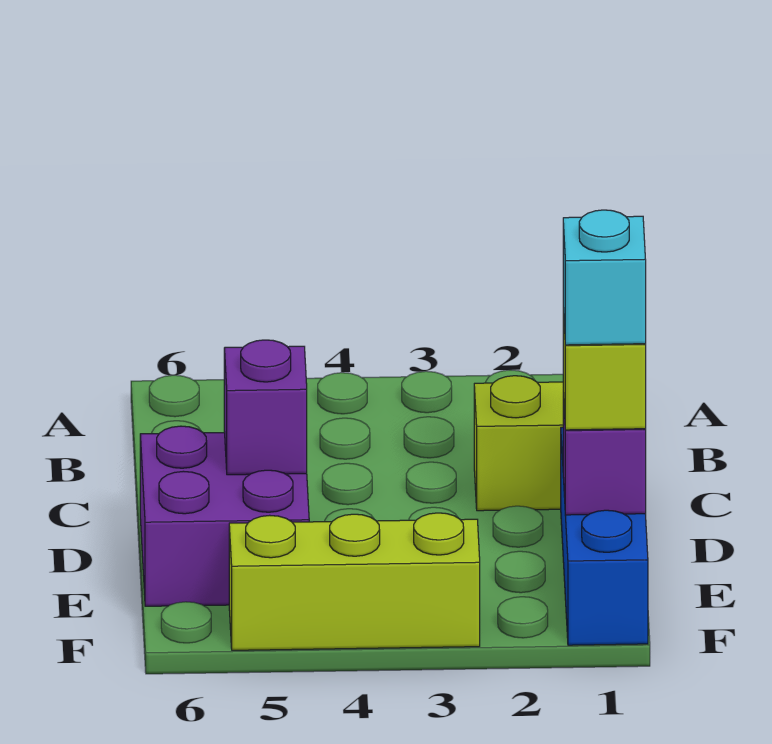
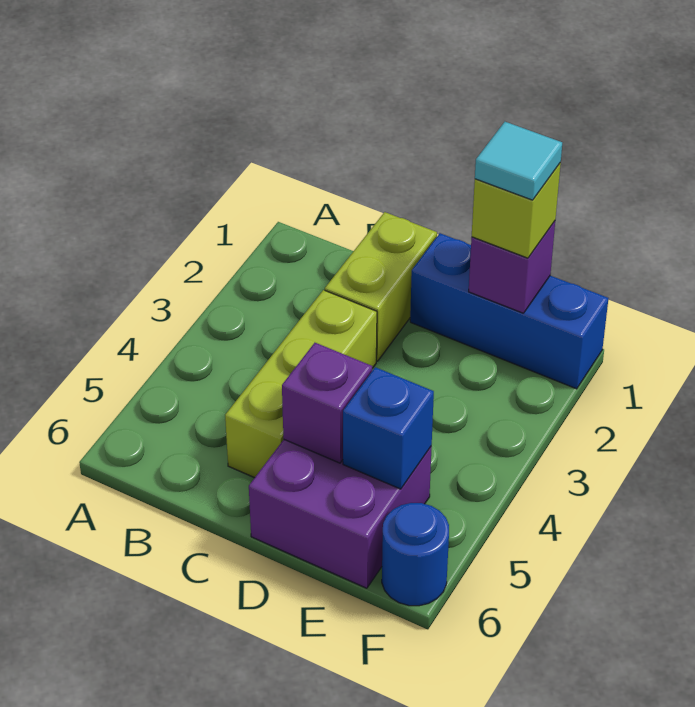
cyan brick E1 level 4 -> cyan tile E1 level 4
none -> blue brick E5 level 2
lime brick F3:F5 level 1 -> lime brick C3:C5 level 1
none -> blue round brick F6 level 1

